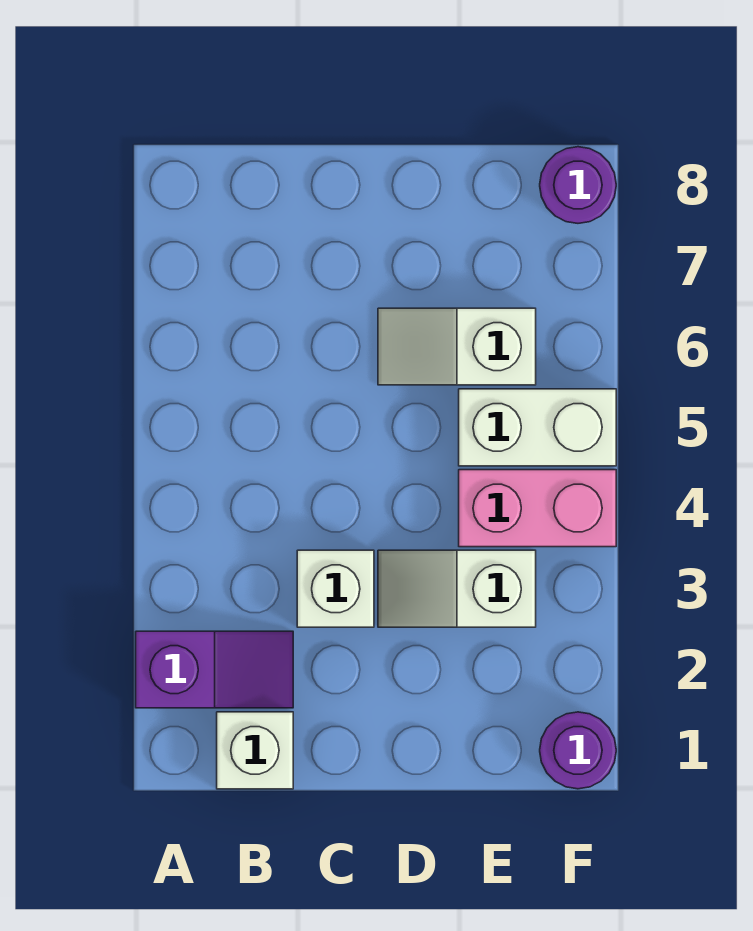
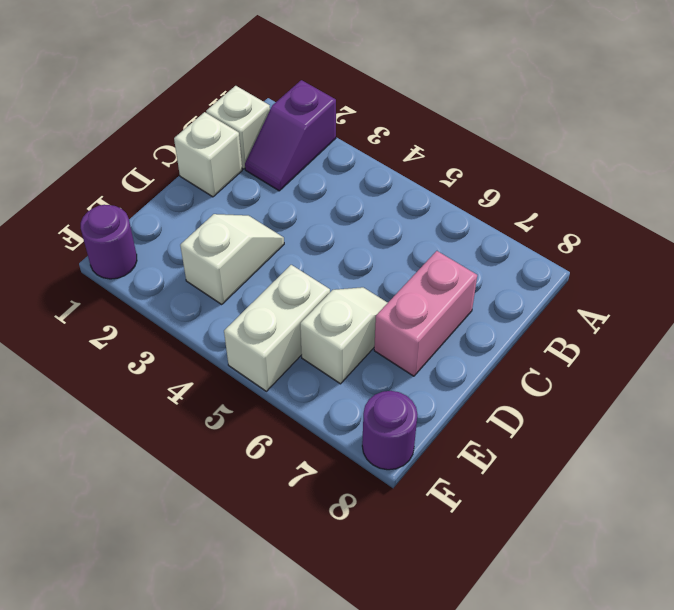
white brick C3 level 1 -> white brick C1 level 1
pink brick E4:F4 level 1 -> pink brick C7:D7 level 1

